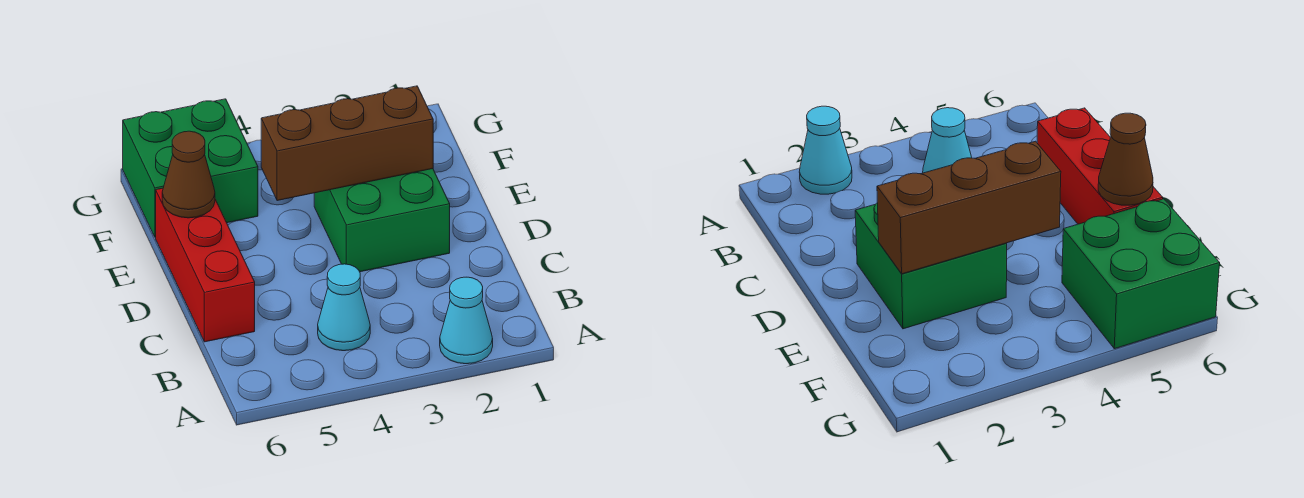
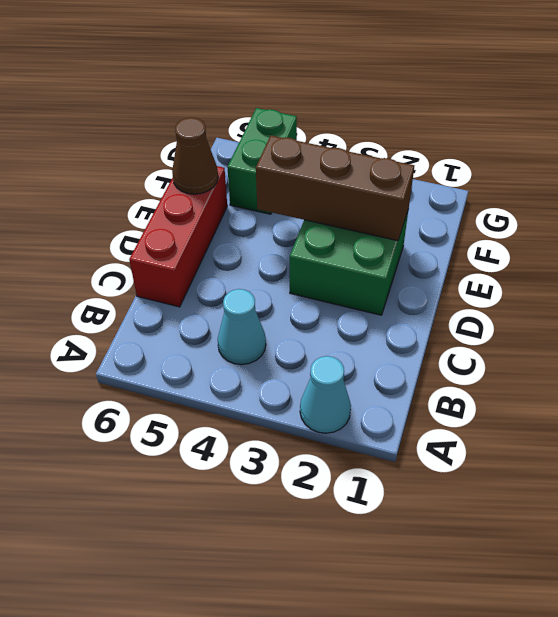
green brick F5:G6 level 1 -> green brick F5:G5 level 1

